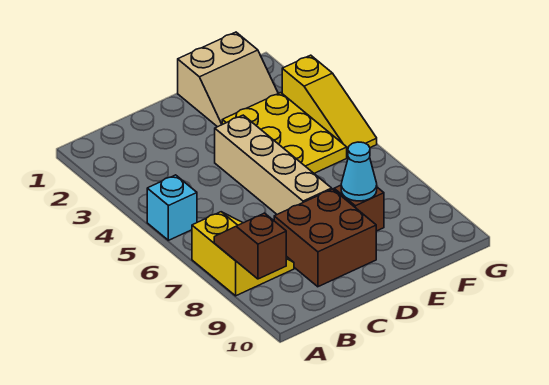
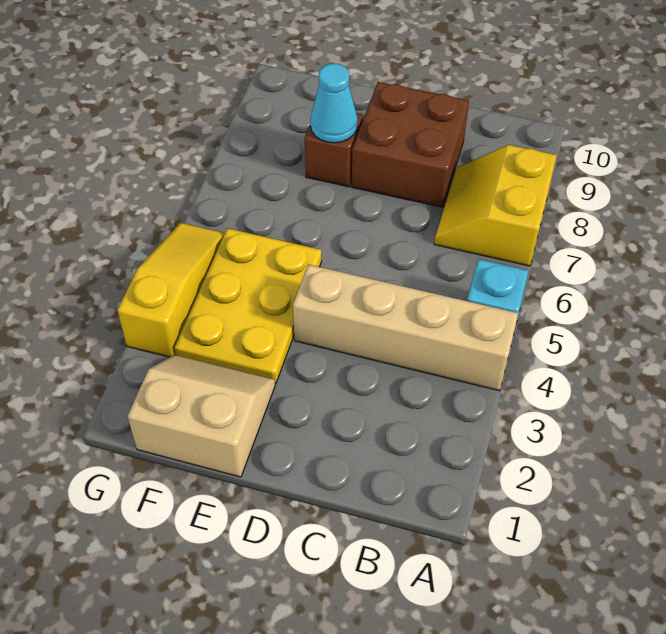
brown slope A8:A9 level 2 top 9 -> none
tan brick D4:D7 level 1 -> tan brick A4:D4 level 1

